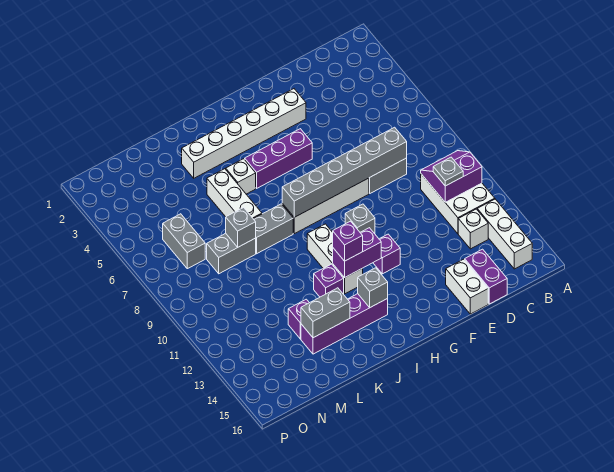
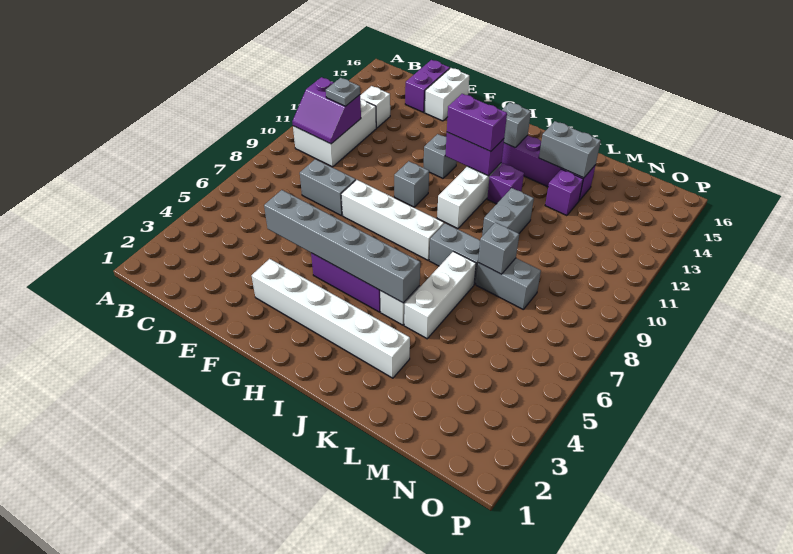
white brick B13:B15 level 1 -> none
grey brick D8:I8 level 2 -> grey brick E5:J5 level 2
purple brick G12 level 1 -> grey brick G12 level 1
purple brick I12 level 3 -> purple brick H12:I12 level 3
grey brick N6:N7 level 1 -> grey brick K10:K11 level 1

